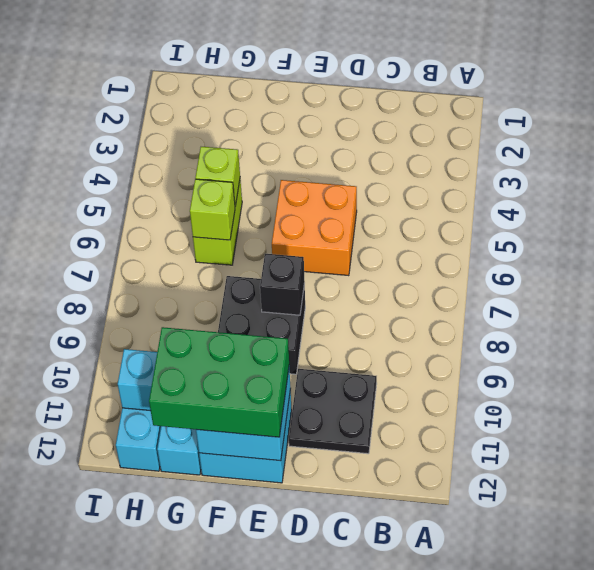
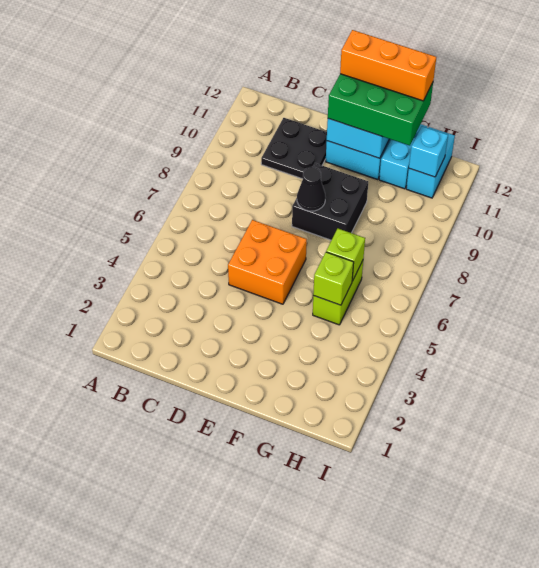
black brick E8 level 2 -> black cone E8 level 2
none -> orange brick E12:G12 level 4

